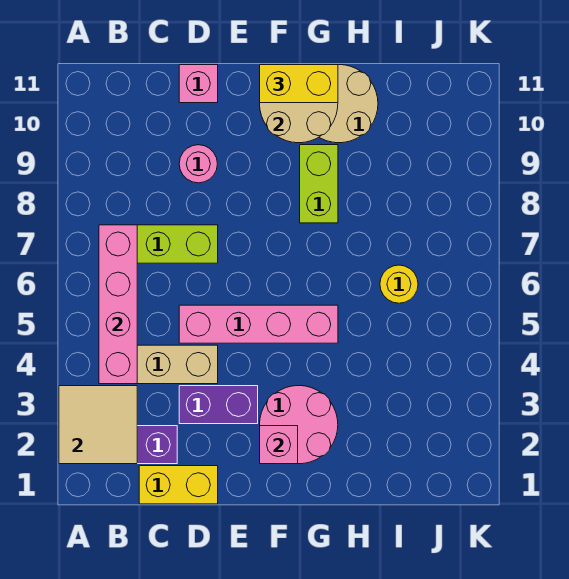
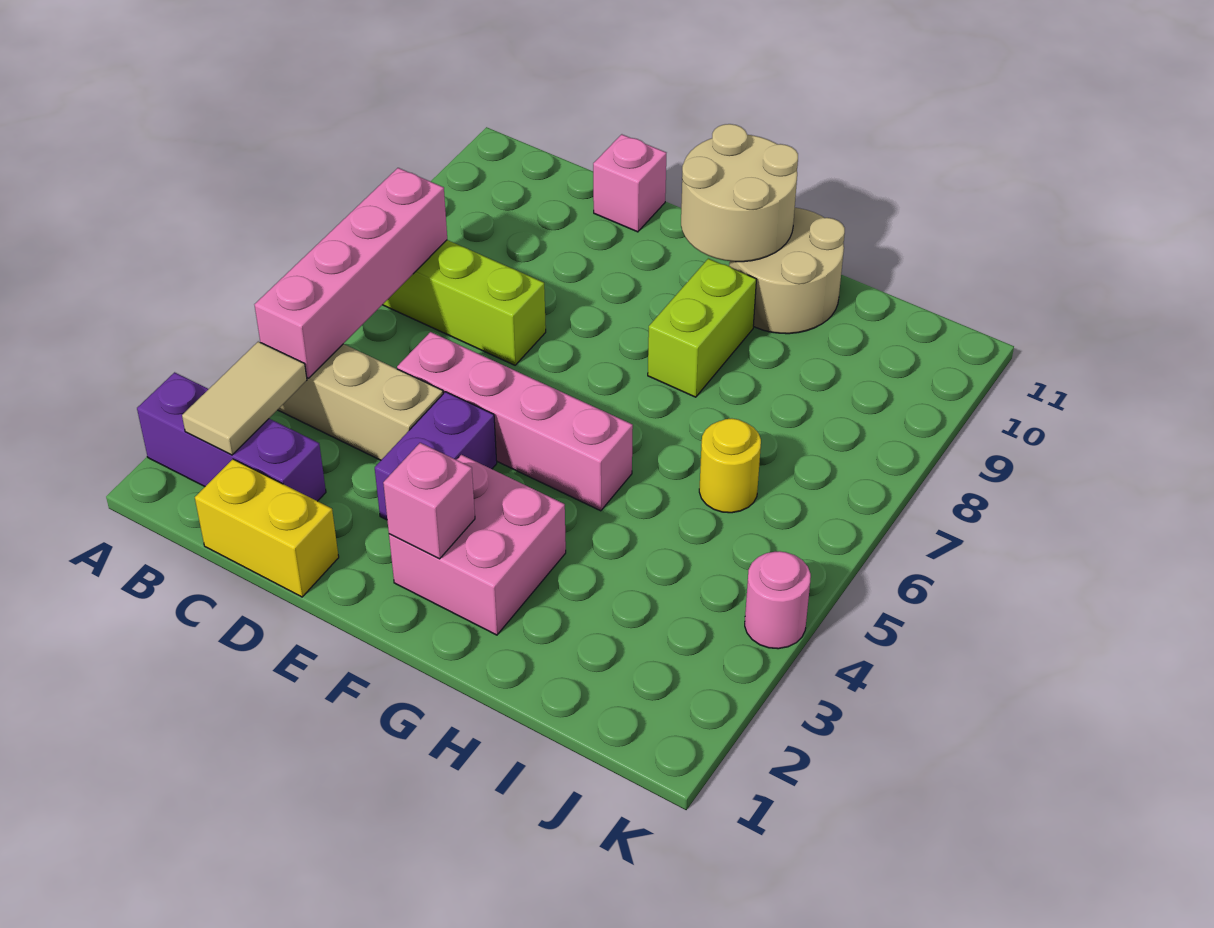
tan tile A2:B3 level 2 -> tan tile B2:B3 level 2
purple brick D3:E3 level 1 -> purple brick E3:E4 level 1
pink round brick D9 level 1 -> pink round brick K4 level 1
pink round brick F2:G3 level 1 -> pink brick F2:G3 level 1
yellow brick F11:G11 level 3 -> none

